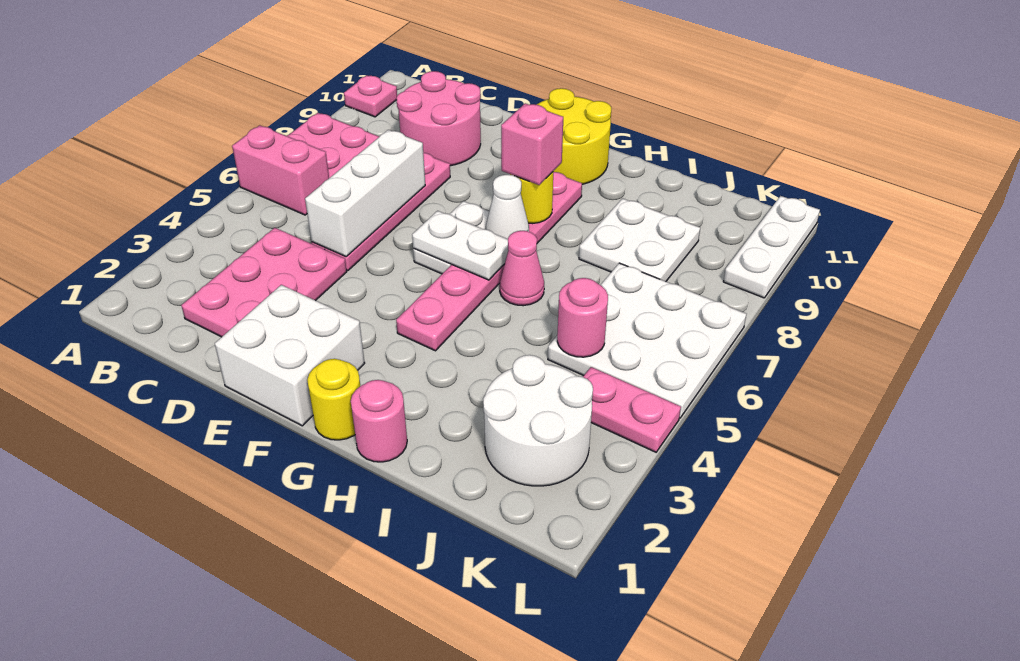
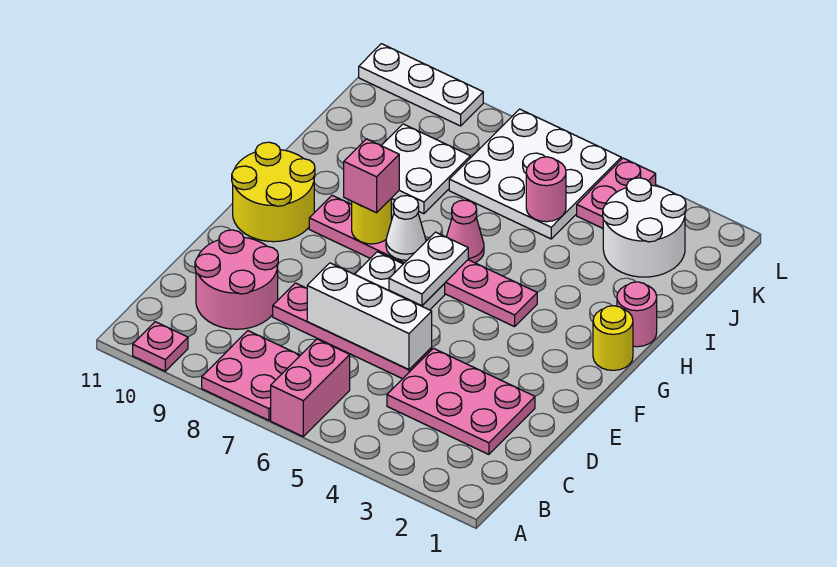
white brick E1:F2 level 1 -> none

